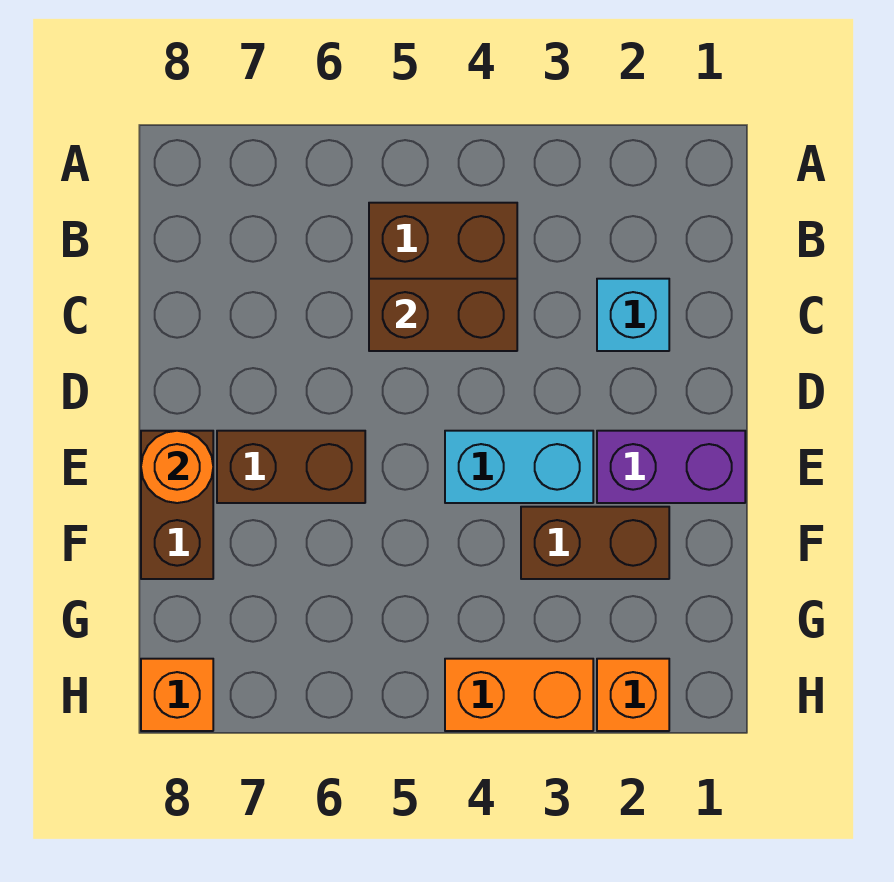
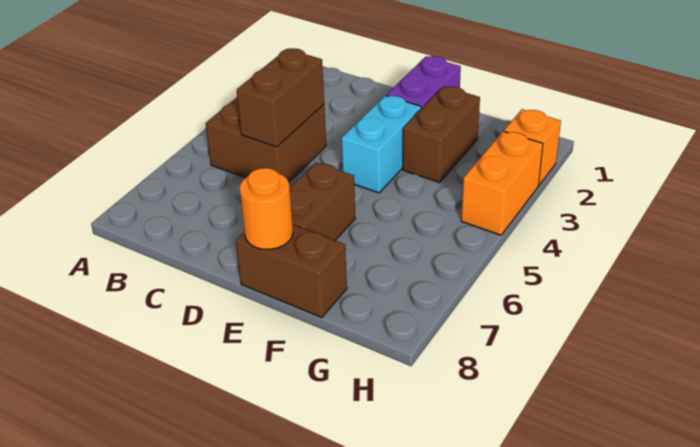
cyan brick C2 level 1 -> none
orange brick H8 level 1 -> none

